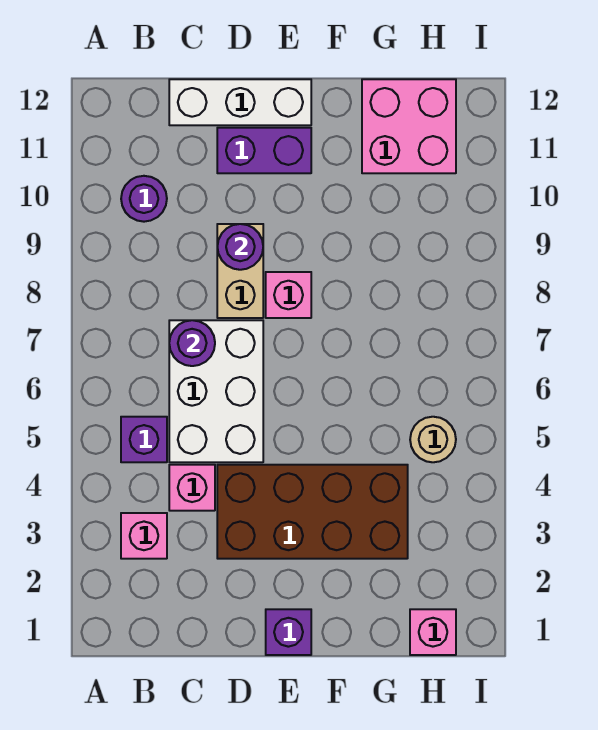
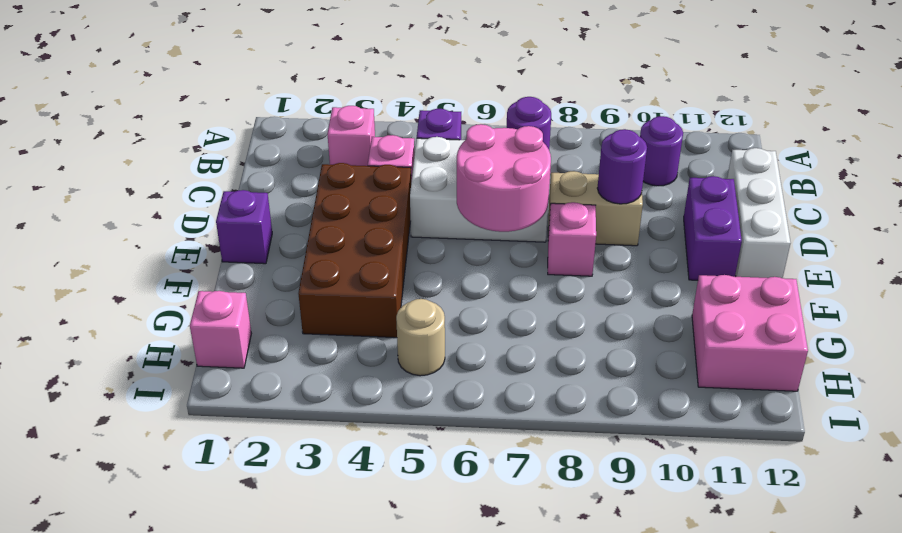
none -> pink round brick D6:E7 level 2

